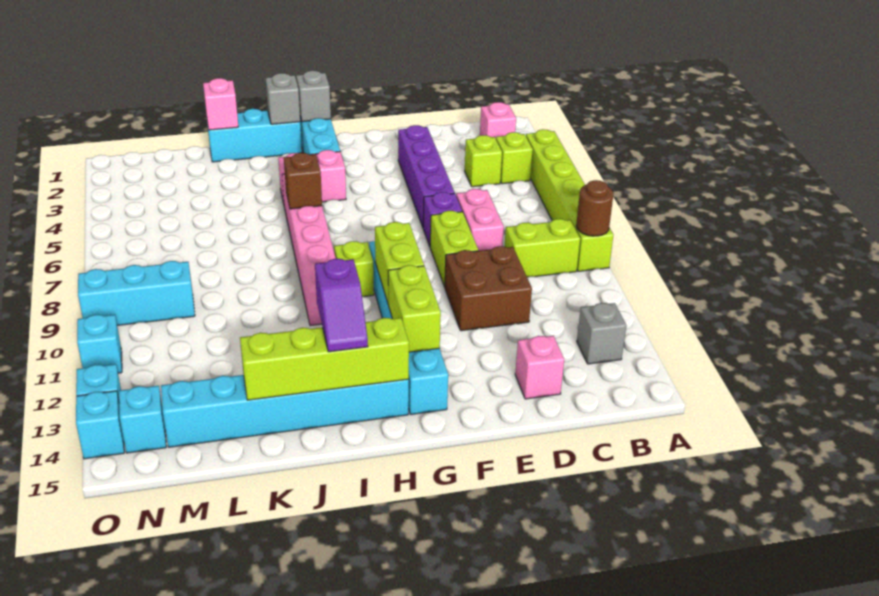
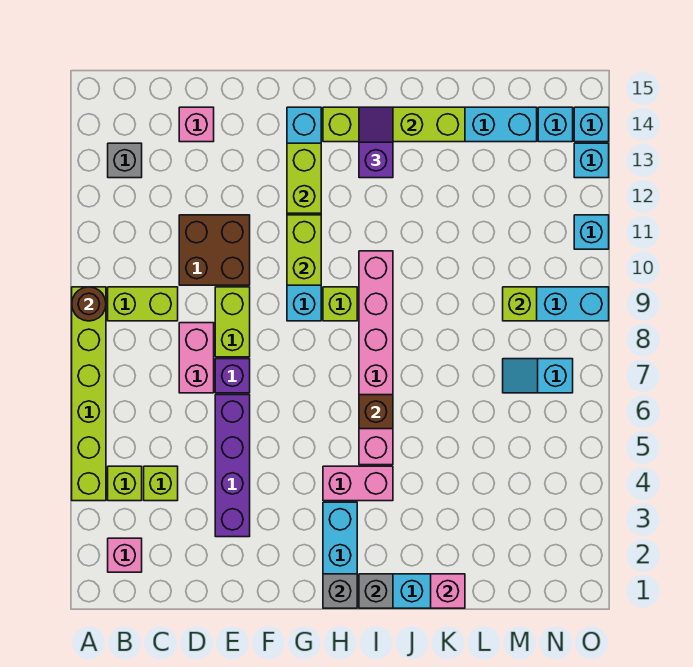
none -> cyan slope M7:N7 level 1 top N
none -> lime brick M9 level 2

